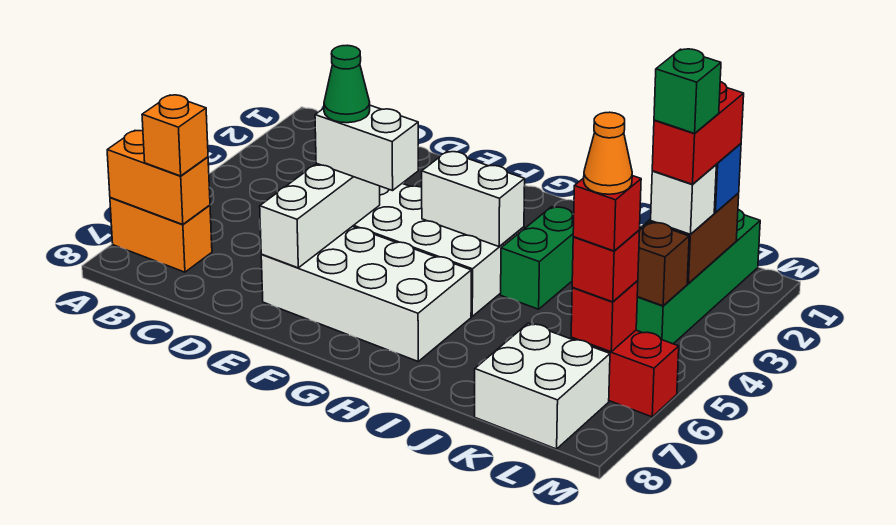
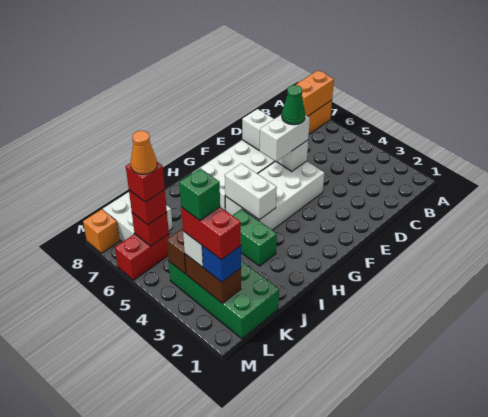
orange brick B7 level 3 -> orange brick M8 level 1
white brick G4:H4 level 2 -> white brick H4:H5 level 2

